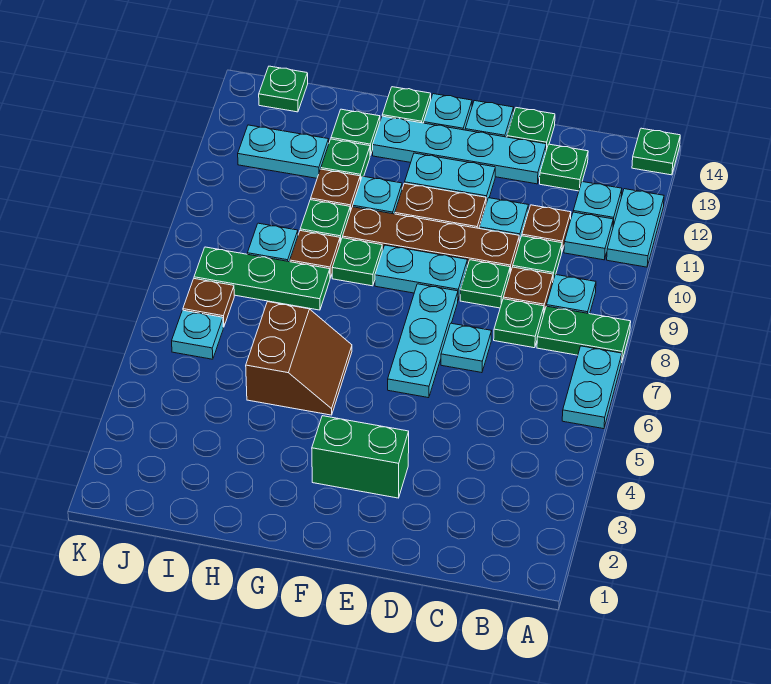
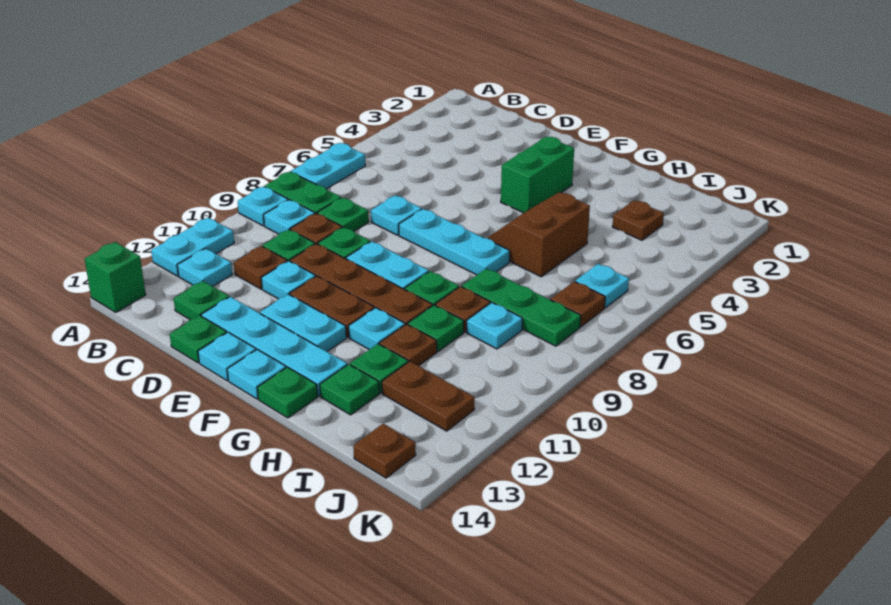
green plate A14 level 1 -> green brick A14 level 1
cyan plate B11 level 1 -> cyan plate A9 level 1
green brick E3:F3 level 1 -> green brick F3:F4 level 1
cyan plate E6:E8 level 1 -> cyan plate E7:G7 level 1
none -> brown plate I3 level 1
cyan plate I12:J12 level 1 -> brown plate I12:J12 level 1
green plate J14 level 1 -> brown plate J14 level 1

